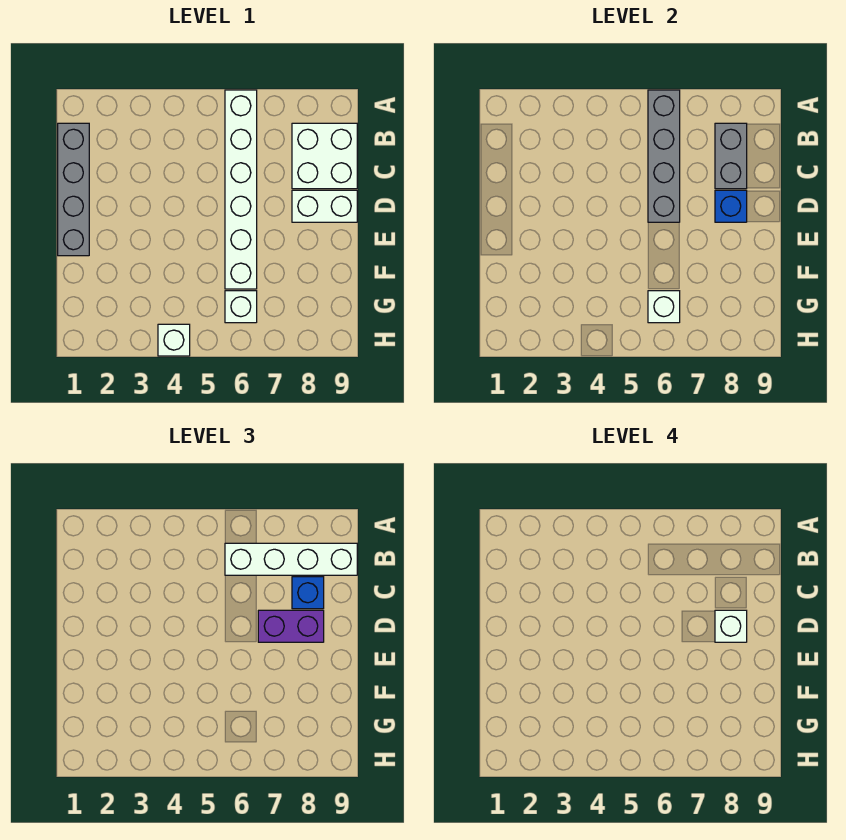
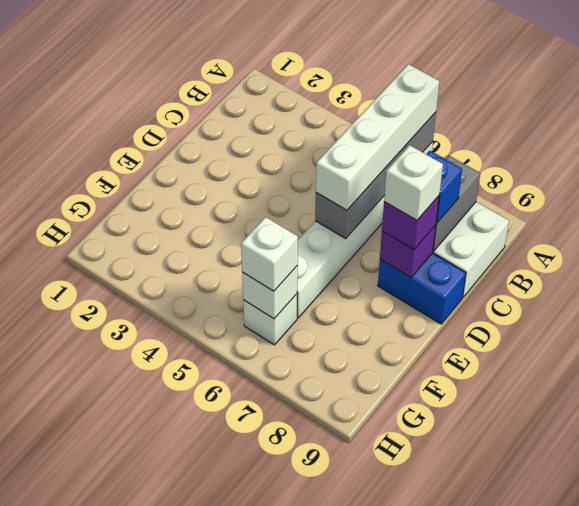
grey brick B1:E1 level 1 -> none
white brick B6:B9 level 3 -> white brick A6:D6 level 3
purple brick D7:D8 level 3 -> purple brick D8 level 3
white brick D8:D9 level 1 -> blue brick D8:D9 level 1
blue brick D8 level 2 -> purple brick D8 level 2
white brick H4 level 1 -> white brick G6 level 3

